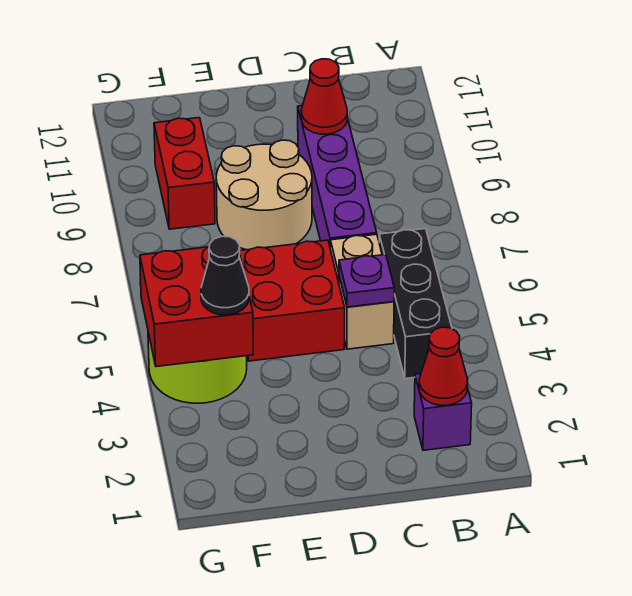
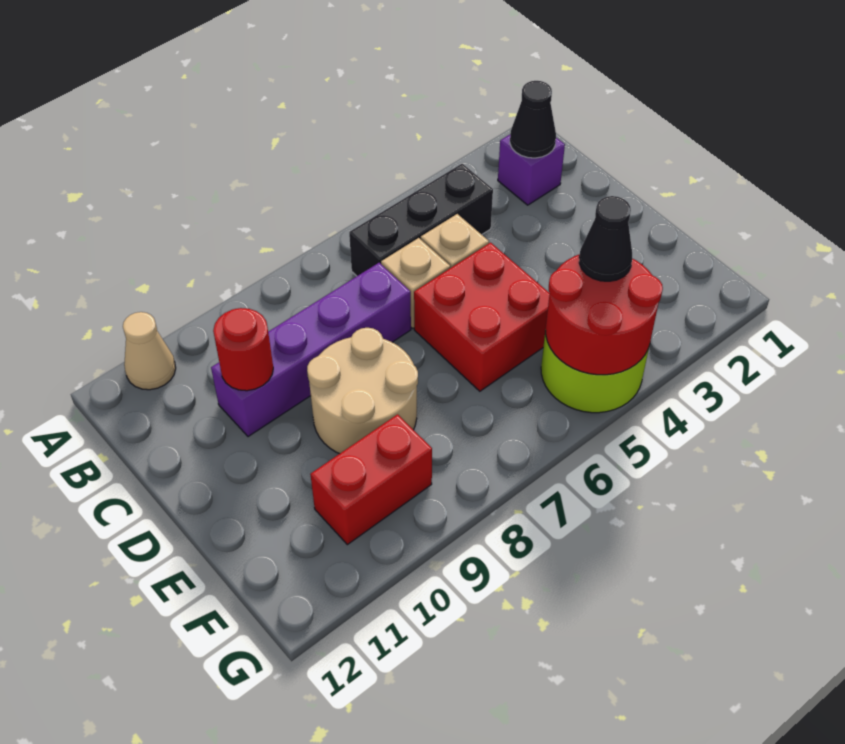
none -> tan cone A11 level 1
red cone B2 level 2 -> black cone B2 level 2
purple plate C5 level 2 -> none
red cone C10 level 2 -> red round brick C10 level 2
red brick F4:G5 level 2 -> red round brick F4:G5 level 2

